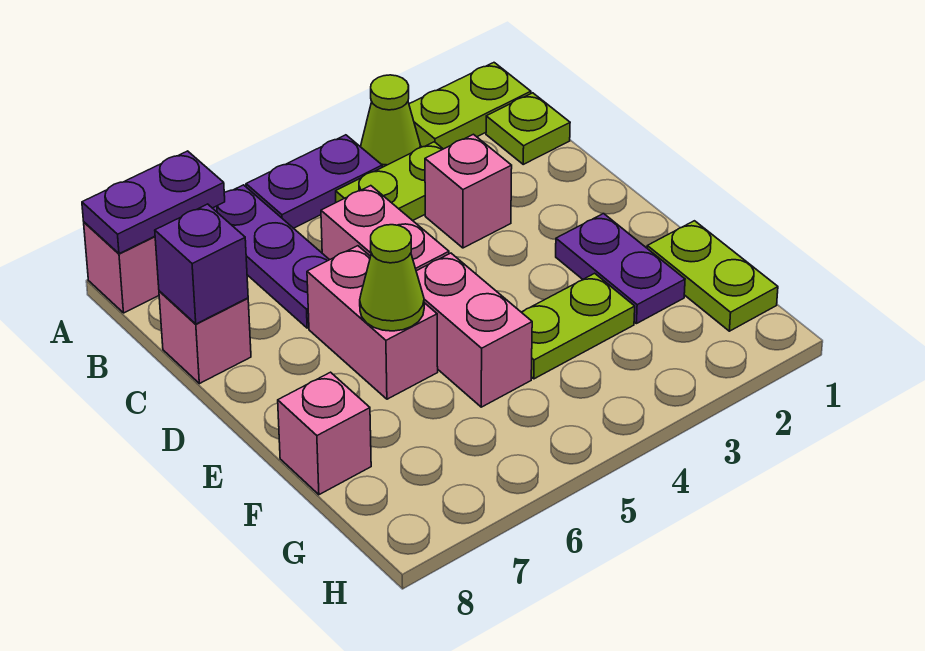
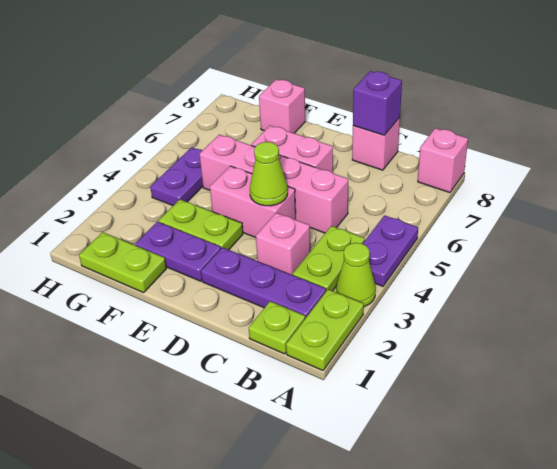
purple plate A6:C6 level 1 -> purple plate B2:D2 level 1
purple plate A7:A8 level 2 -> purple plate G4:G5 level 1
none -> pink brick D4:E4 level 1
lime cone E6 level 2 -> lime cone D4 level 2
lime plate F3:F4 level 1 -> lime plate E3:F3 level 1

